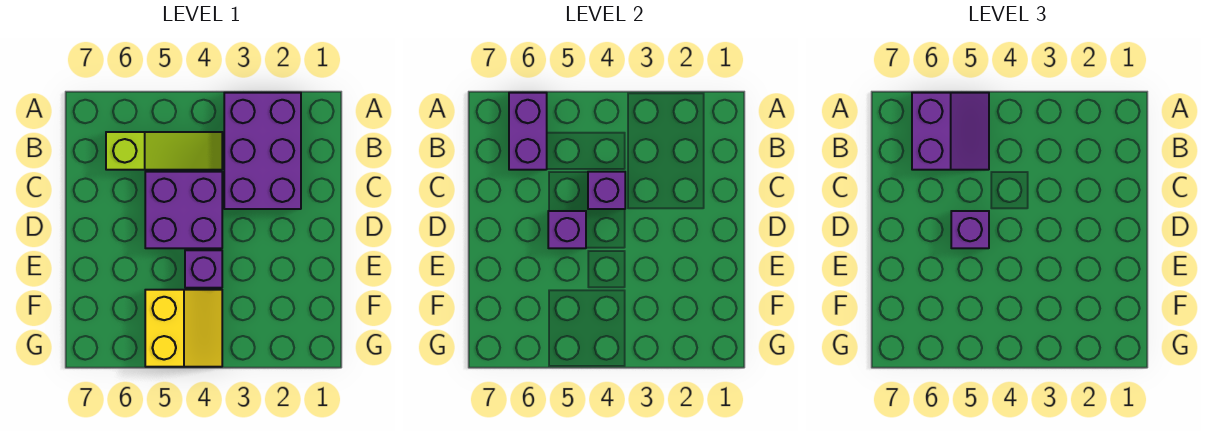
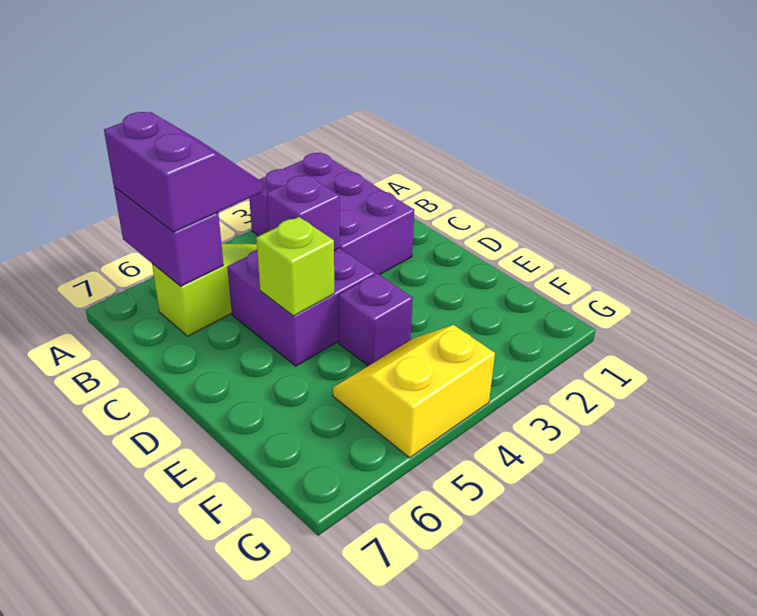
purple brick D5 level 2 -> lime brick D5 level 2
purple brick D5 level 3 -> none
yellow slope F4:G5 level 1 top 5 -> yellow slope F4:G5 level 1 top G

